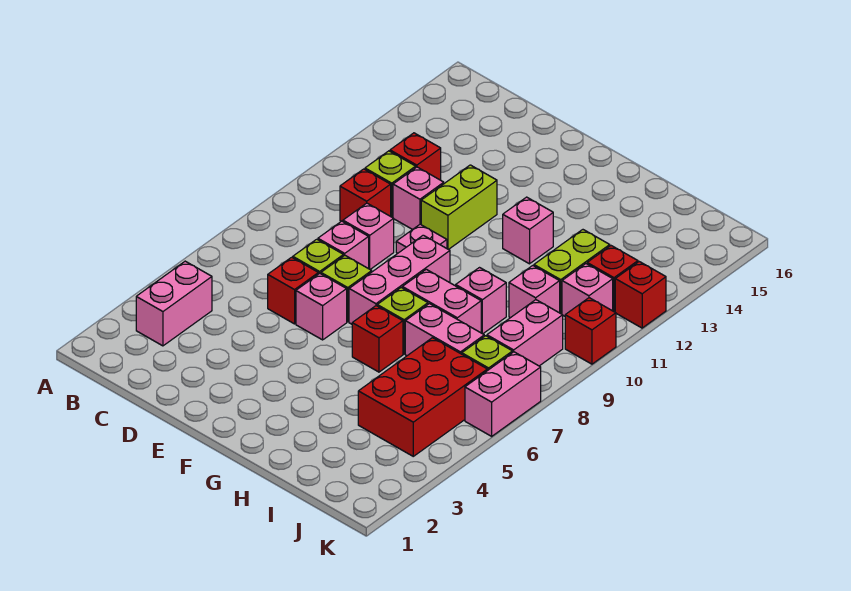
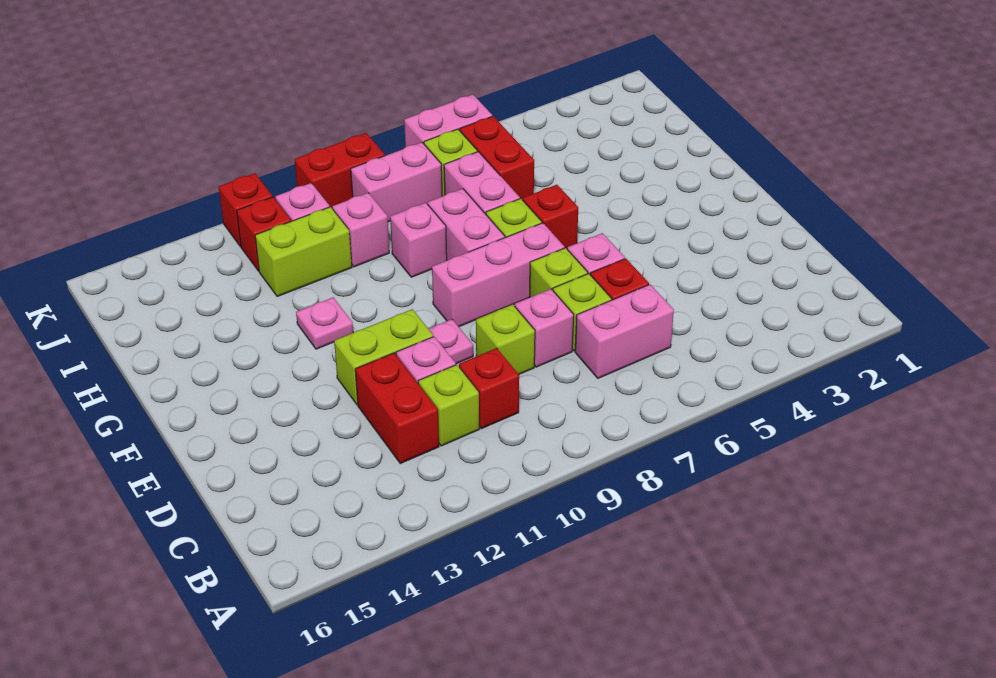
pink brick B3:B4 level 1 -> pink brick C6:C7 level 1
red brick C12 level 1 -> red brick C12:D12 level 1
pink brick D9 level 1 -> lime brick D9 level 1
pink brick G12 level 1 -> pink plate G12 level 1
red brick I4:J6 level 1 -> red brick I6:J6 level 1
red brick K10 level 1 -> red brick K9:K10 level 1

